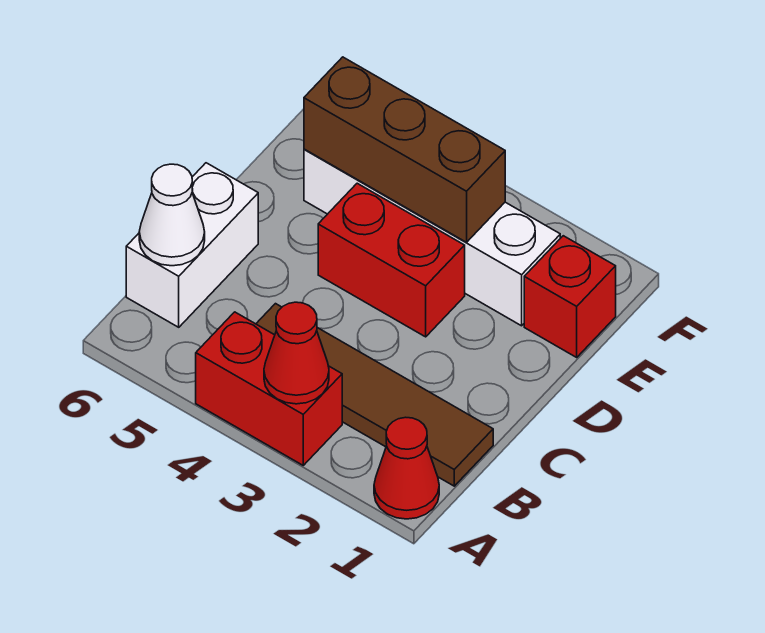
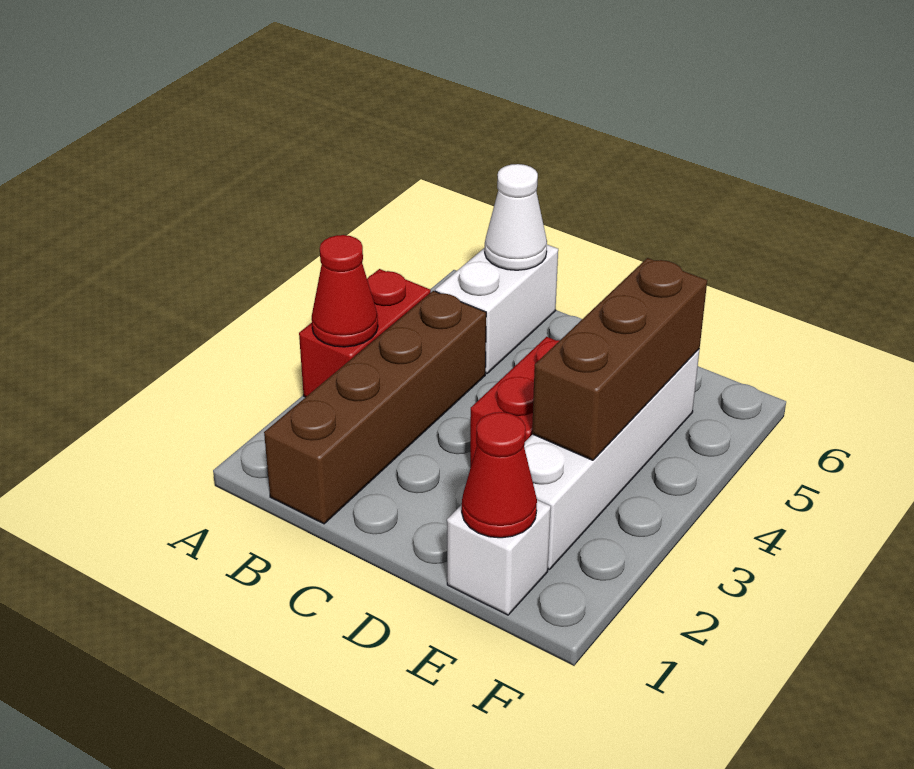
red cone A1 level 1 -> red cone E1 level 2
brown tile B1:B4 level 1 -> brown brick B1:B4 level 1
white brick B6:C6 level 1 -> white brick B5:B6 level 1
red brick E1 level 1 -> white brick E1 level 1

